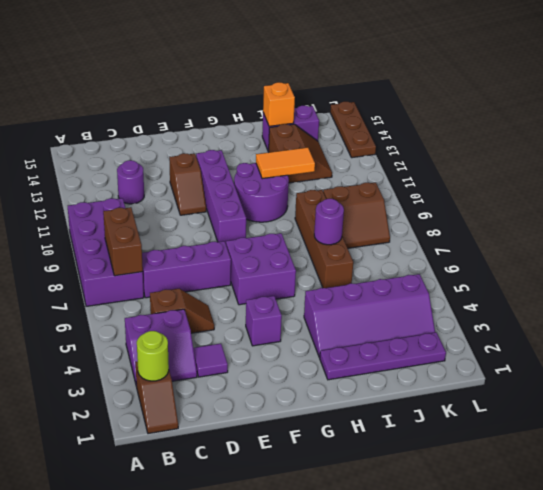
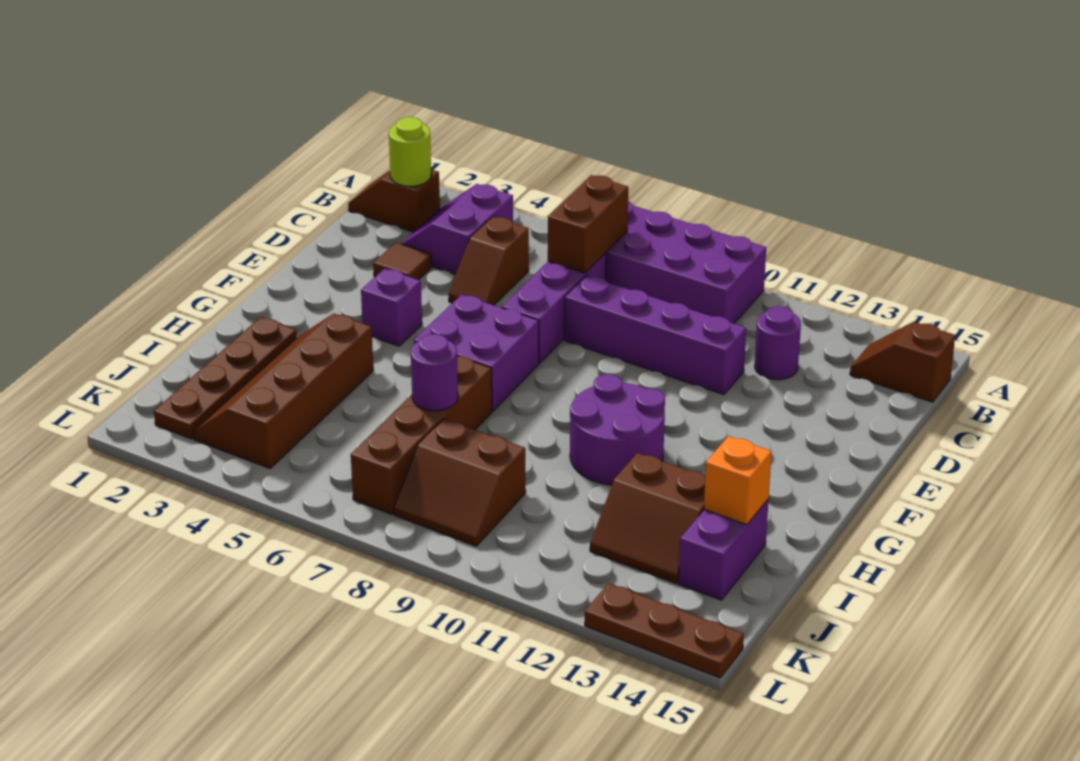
brown brick B7:B8 level 2 -> brown brick B7:C7 level 2
purple tile D3 level 1 -> brown tile D3 level 1
brown slope E11:E12 level 1 top 12 -> brown slope B14:B15 level 1 top 15
purple brick F9:F12 level 1 -> purple brick D8:D11 level 1
purple plate H2:K2 level 1 -> brown plate H2:K2 level 1
purple slope H3:K4 level 1 top 4 -> brown slope H3:K4 level 1 top 4
orange tile H11:I11 level 2 -> none
brown brick I6:I9 level 1 -> brown brick H7:K7 level 1
brown slope J8:K9 level 1 top 9 -> brown slope J8:K9 level 1 top J

